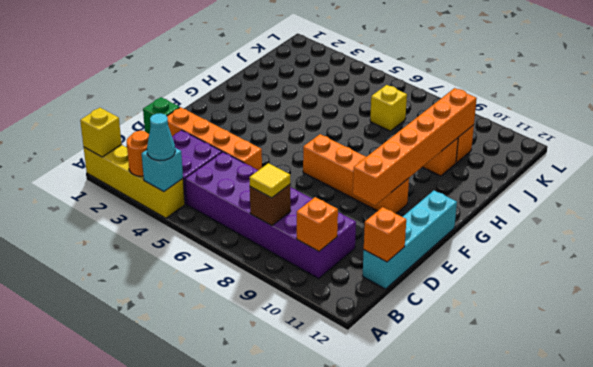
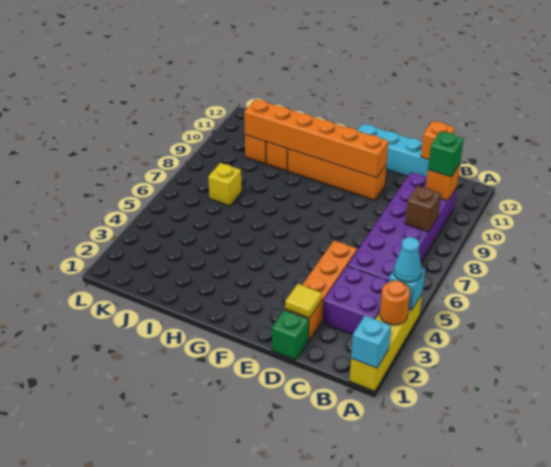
yellow brick A1 level 2 -> cyan brick A1 level 2
yellow tile B8 level 3 -> yellow tile D2 level 2
none -> green brick B10 level 3
orange brick F7:F10 level 1 -> orange brick E10:H10 level 1

